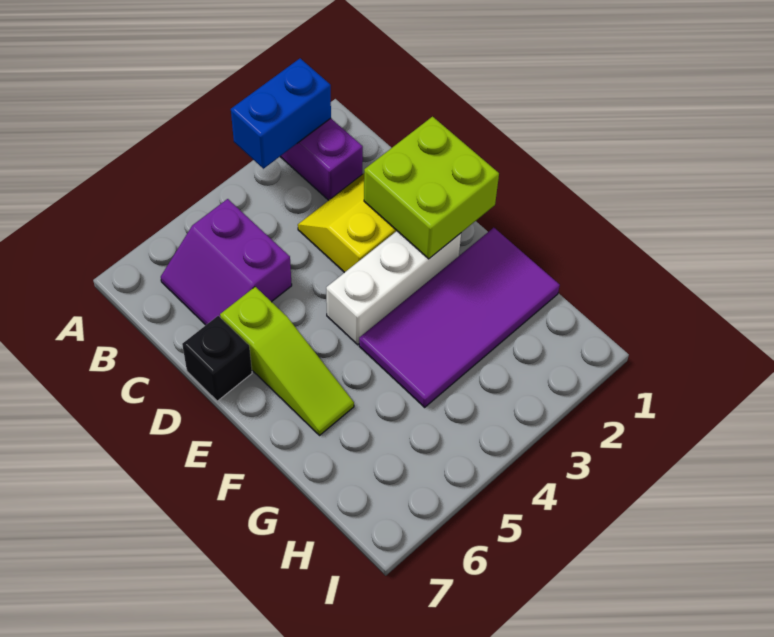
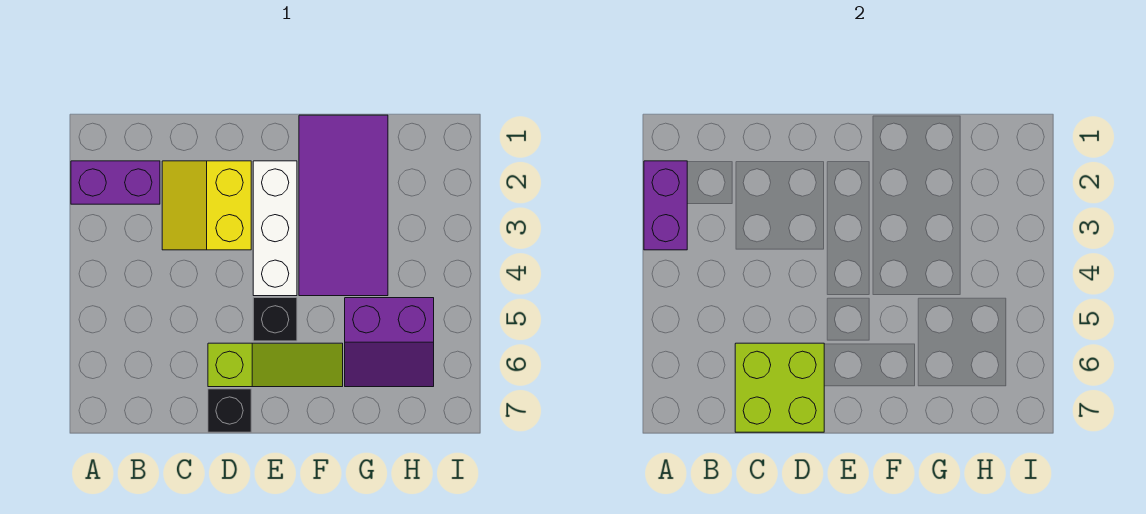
blue brick A2:A3 level 2 -> purple brick A2:A3 level 2
purple slope B5:C6 level 1 top 5 -> purple slope G5:H6 level 1 top 5
lime brick D1:E2 level 2 -> lime brick C6:D7 level 2
none -> black brick E5 level 1

